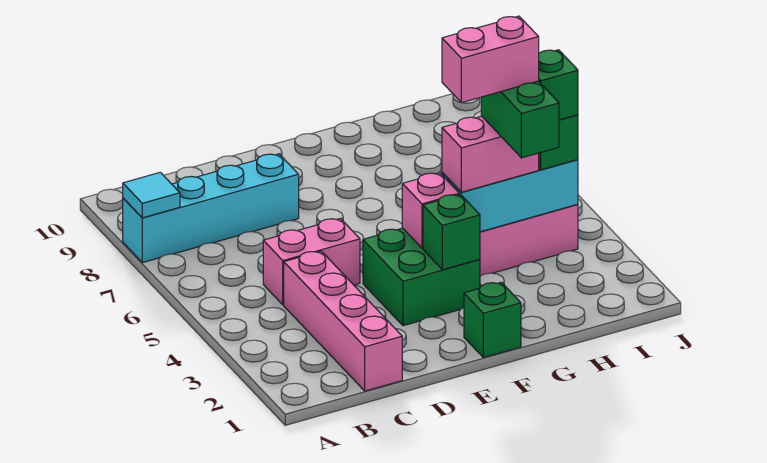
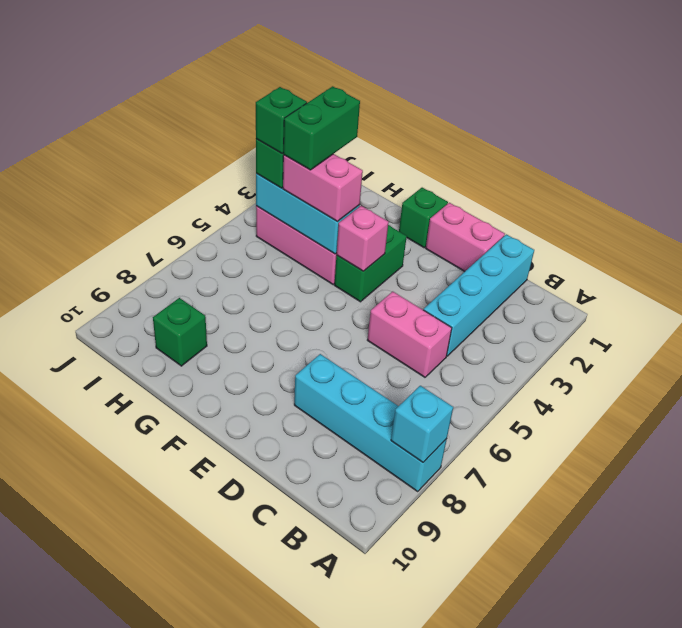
cyan tile A8 level 2 -> cyan brick A8 level 2
pink brick C1:C4 level 1 -> cyan brick C1:C4 level 1
green brick E3:F4 level 1 -> green brick F3:F4 level 1
green brick F3 level 2 -> green brick H9 level 1
pink brick G4:H4 level 5 -> pink brick D1:E1 level 1

